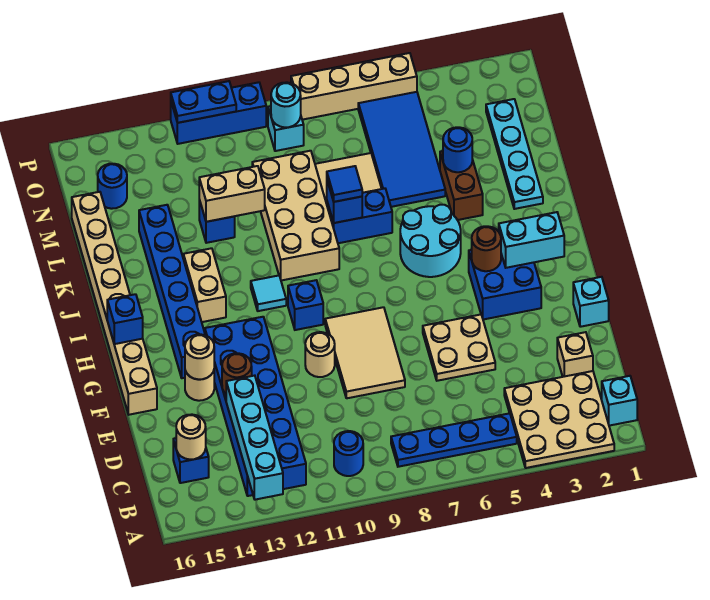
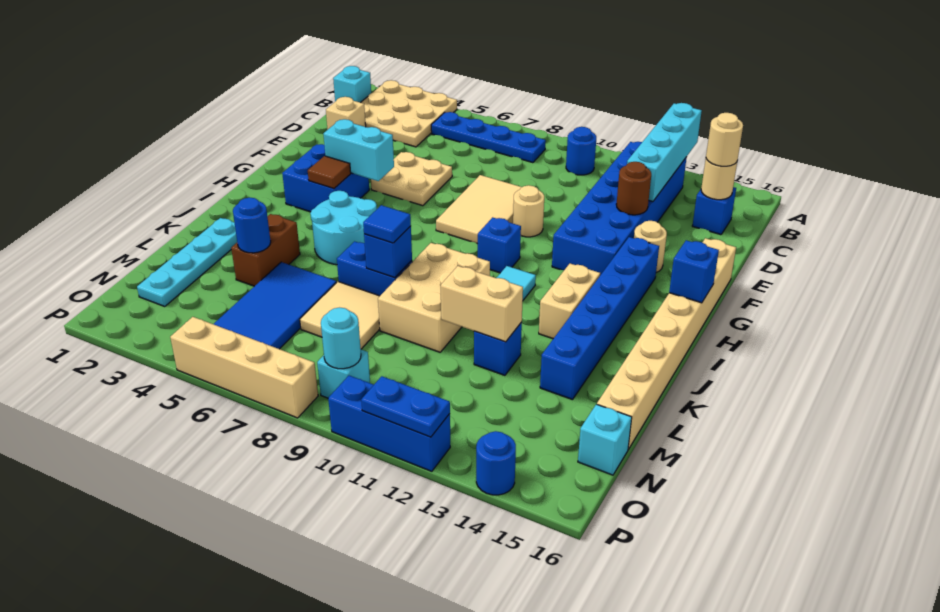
cyan brick F1 level 1 -> cyan brick N16 level 1
tan round brick F14 level 2 -> tan round brick C15 level 3
cyan brick H2:H3 level 2 -> cyan brick G4:G5 level 2
brown round brick H4 level 2 -> brown tile H4 level 2
tan brick J9:M10 level 1 -> tan brick J9:L10 level 1
blue round brick N15 level 1 -> blue round brick P14 level 1

